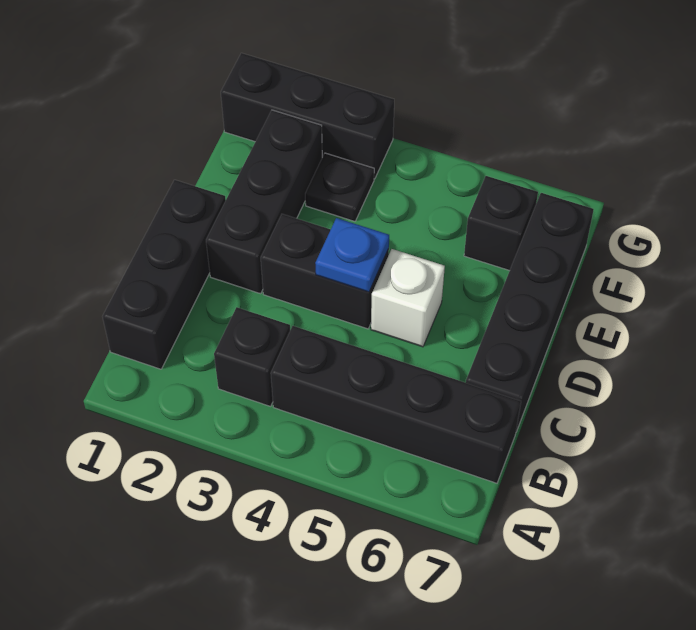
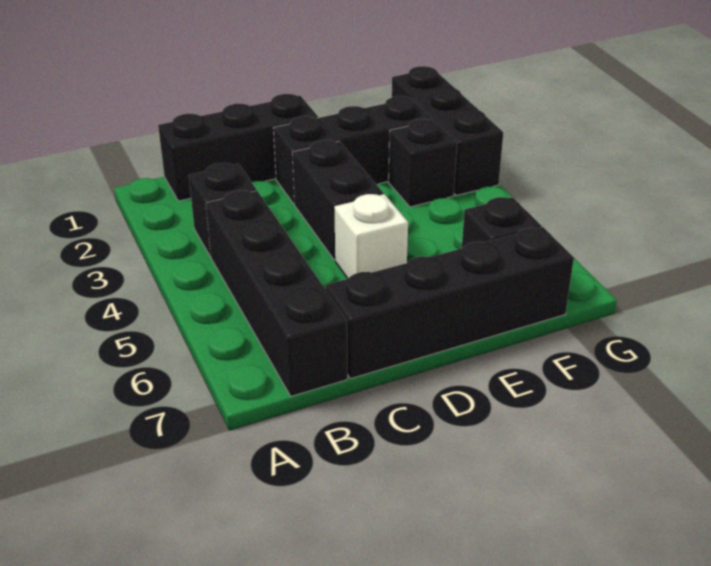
blue plate D4 level 2 -> none
black plate F3 level 1 -> black brick F3 level 1

